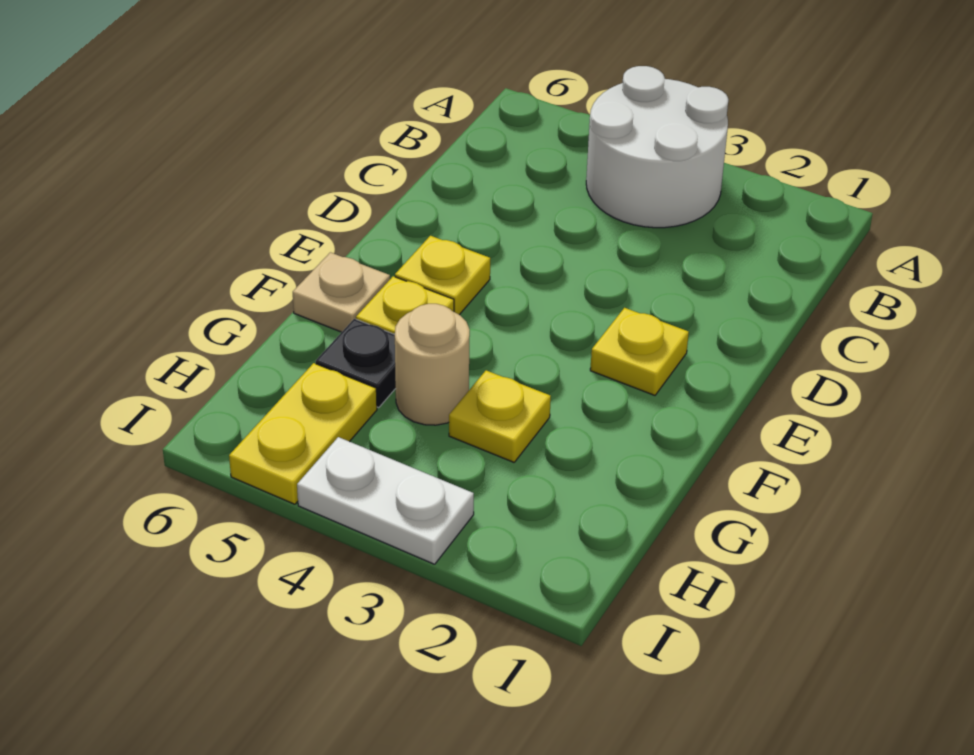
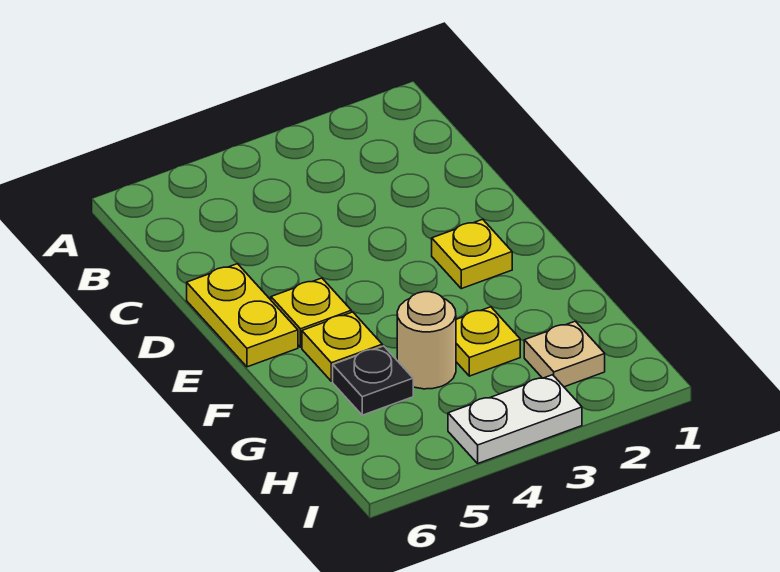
white round brick A3:B4 level 1 -> none
tan plate F6 level 1 -> tan plate H2 level 1
yellow plate H5:I5 level 1 -> yellow plate D6:E6 level 1

